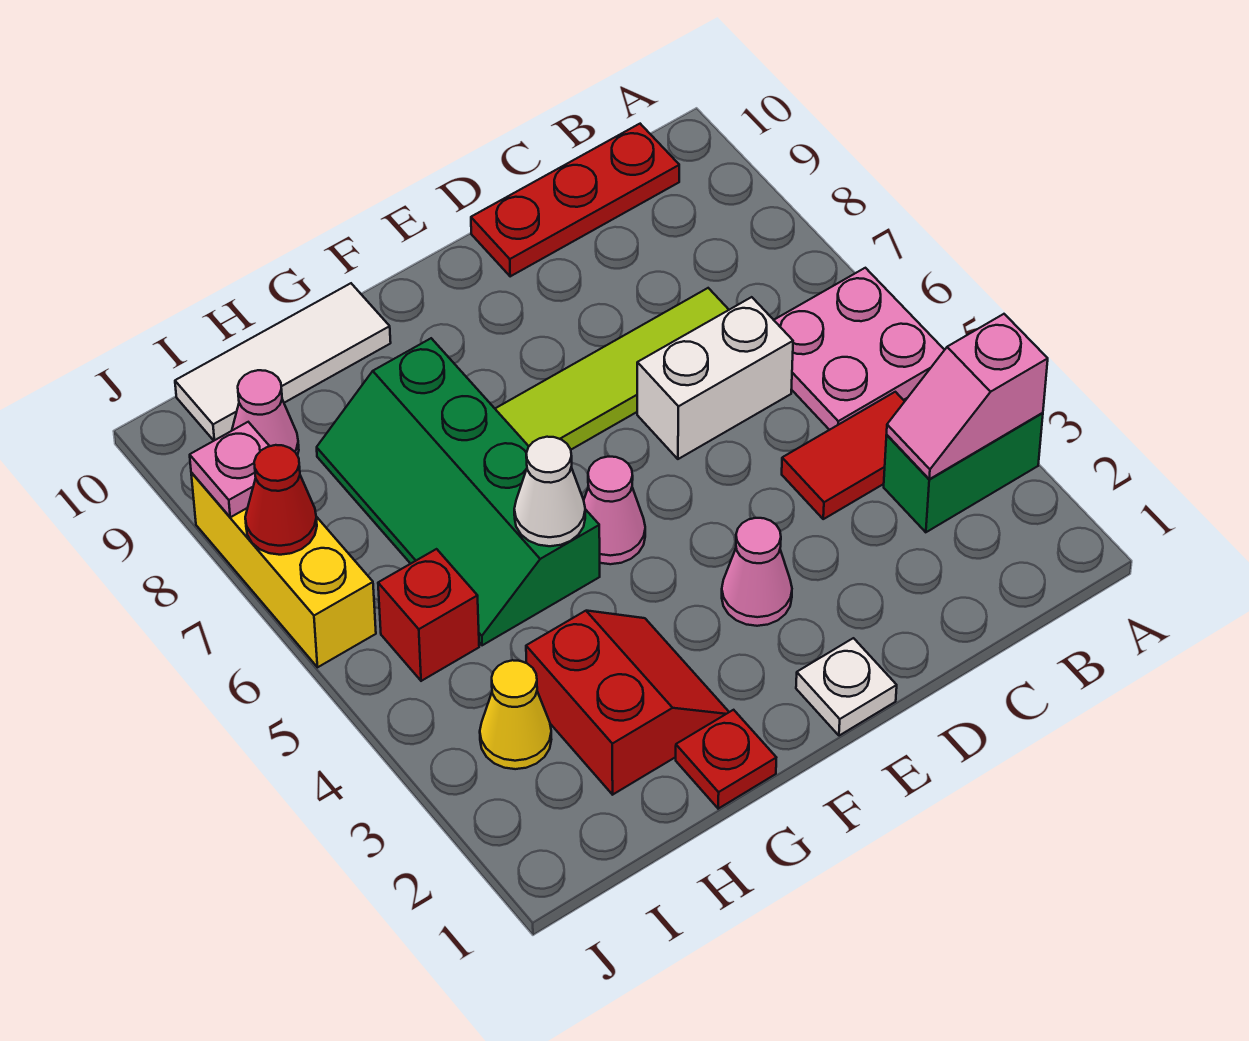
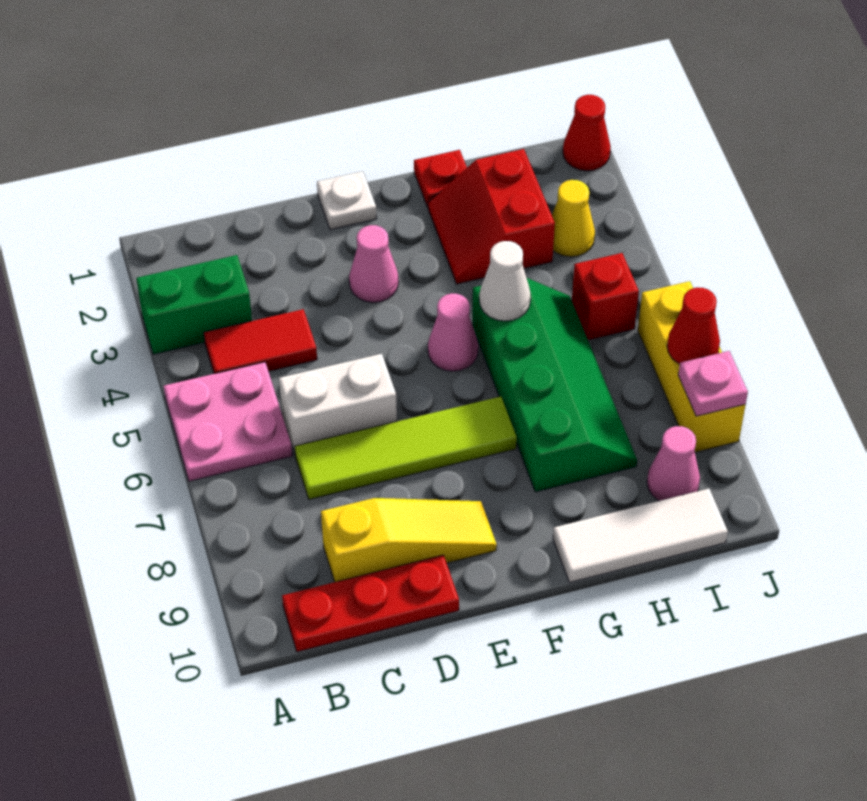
pink slope A3:B3 level 2 top A -> none
none -> yellow slope C9:E9 level 1 top C
none -> red cone J1 level 1

